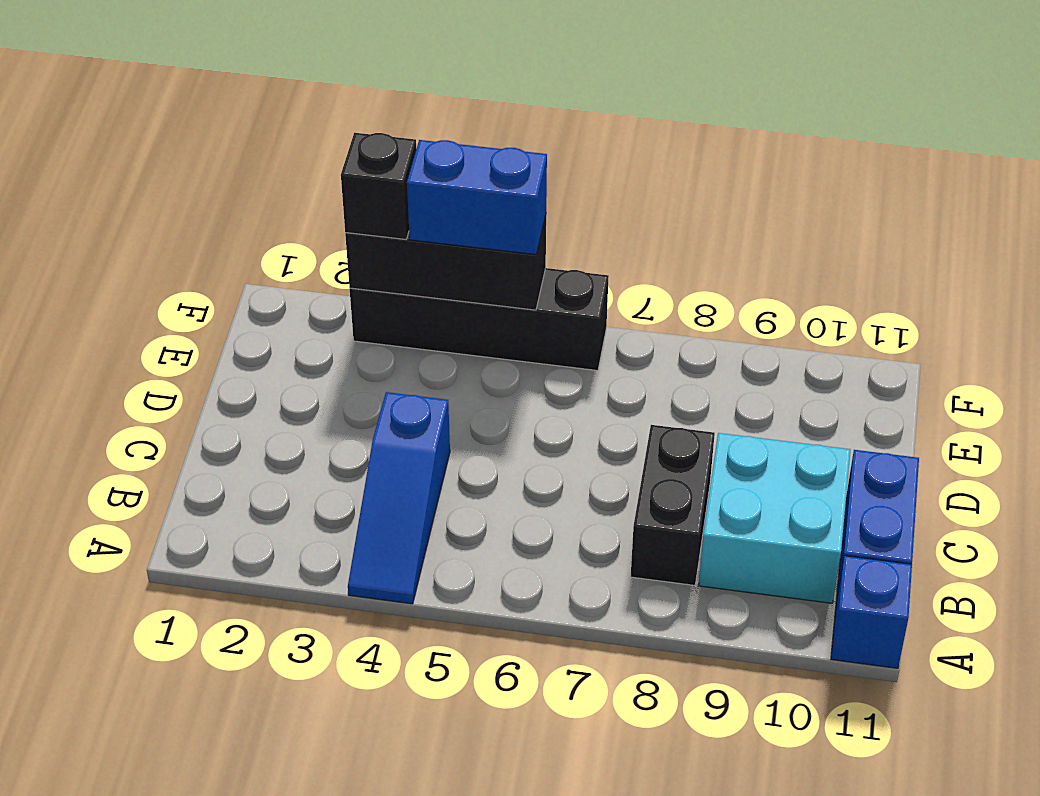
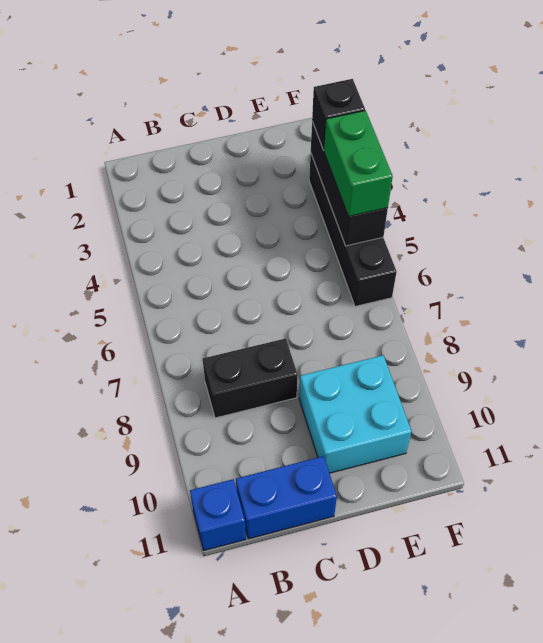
blue slope A4:C4 level 1 top C -> none
cyan brick B9:C10 level 1 -> cyan brick D9:E10 level 1
blue brick F4:F5 level 3 -> green brick F4:F5 level 3

